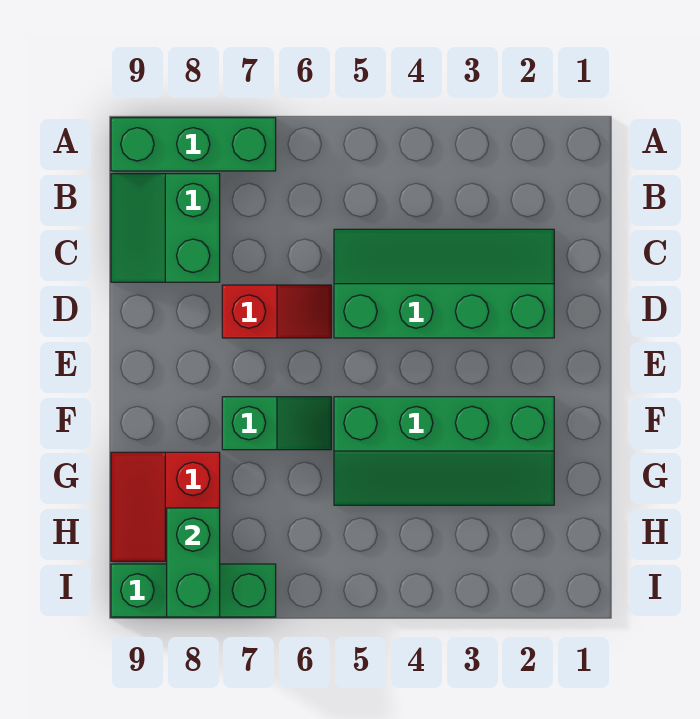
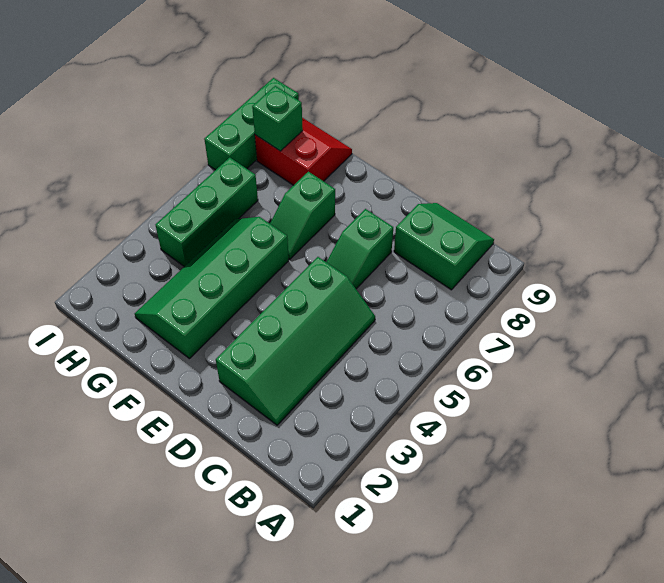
green brick A7:A9 level 1 -> green brick H4:H6 level 1
red slope D6:D7 level 1 top 7 -> green slope D6:D7 level 1 top 7
green brick H8:I8 level 2 -> green brick H8 level 2

